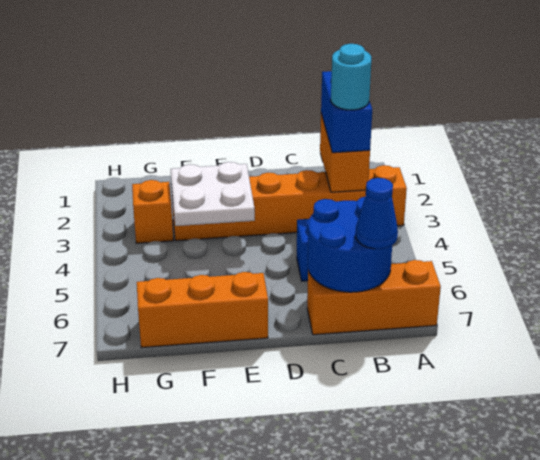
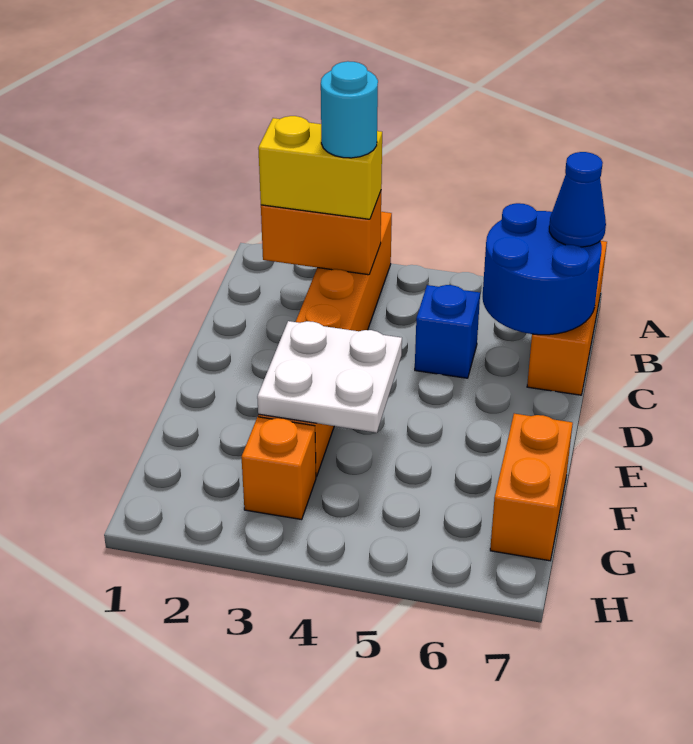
blue brick B2:B3 level 3 -> yellow brick B2:B3 level 3
orange brick E7:G7 level 1 -> orange brick F7:G7 level 1

